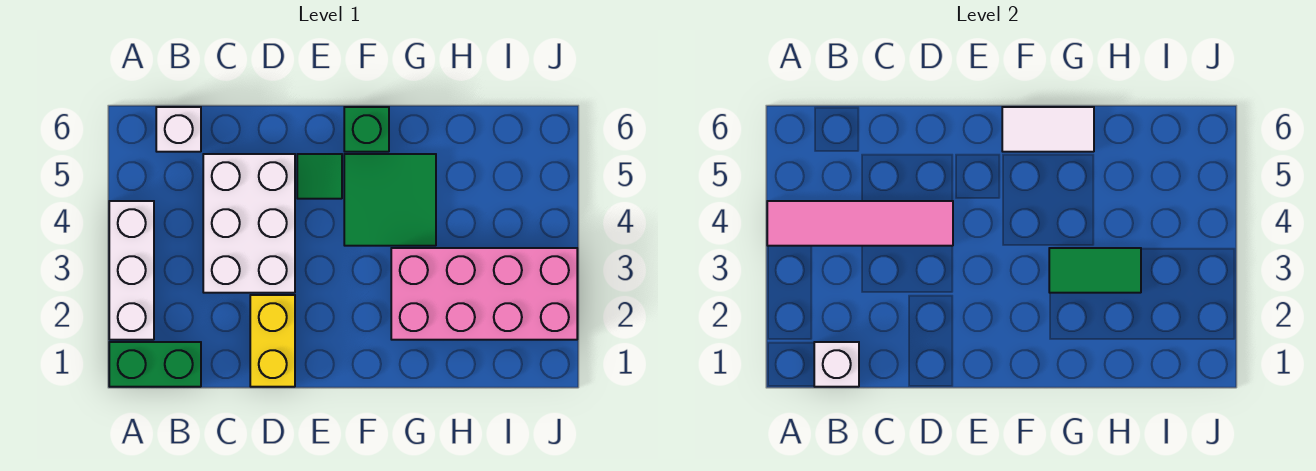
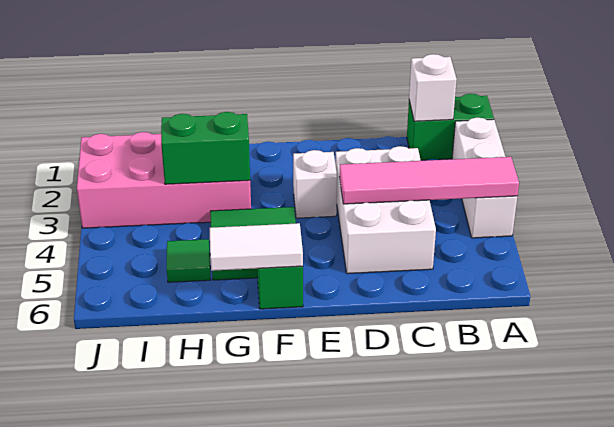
white brick B6 level 1 -> white brick E3 level 1
yellow brick D1:D2 level 1 -> none
green tile E5 level 1 -> green tile H5 level 1
green tile G3:H3 level 2 -> green brick G3:H3 level 2

